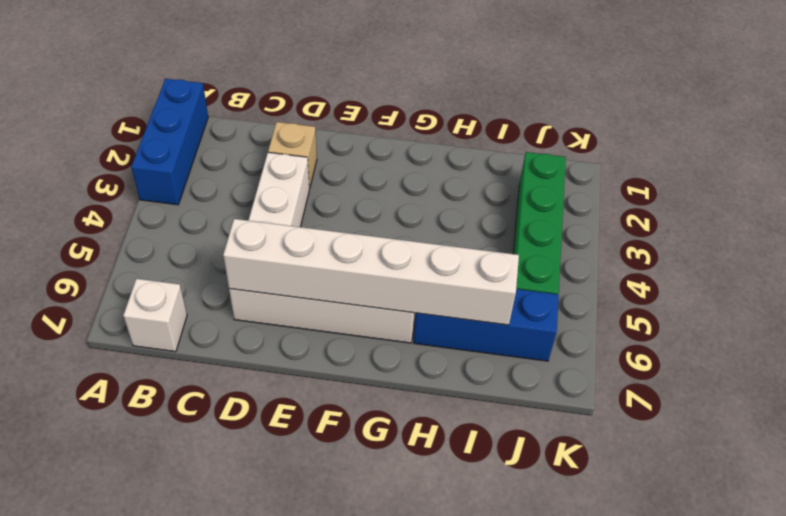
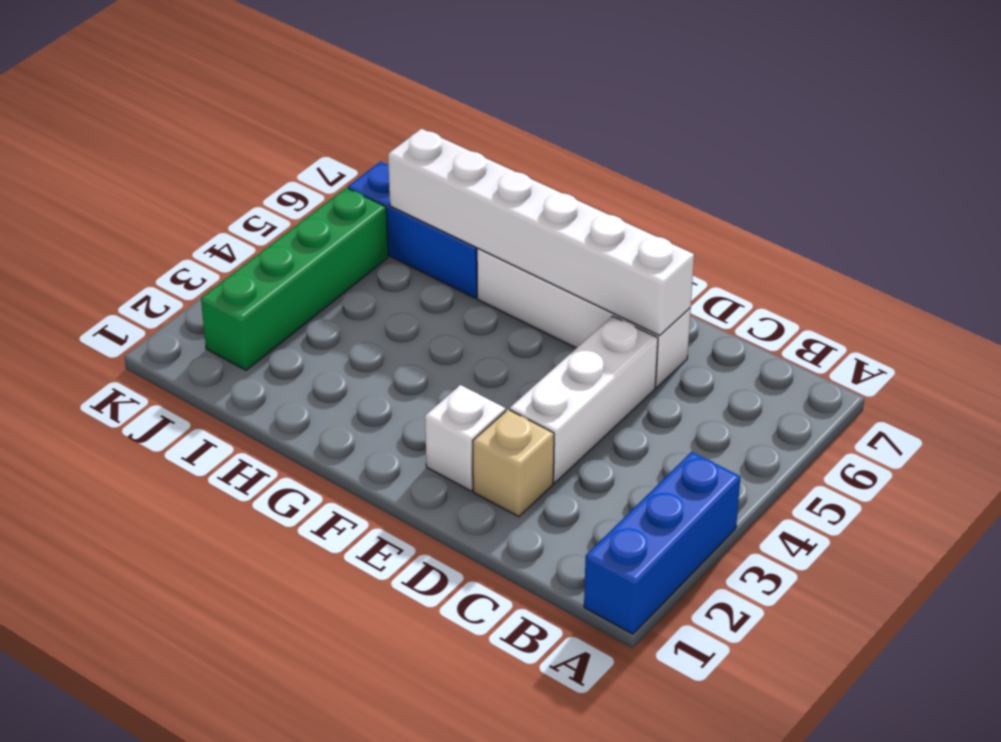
white brick B7 level 1 -> white brick E2 level 1

